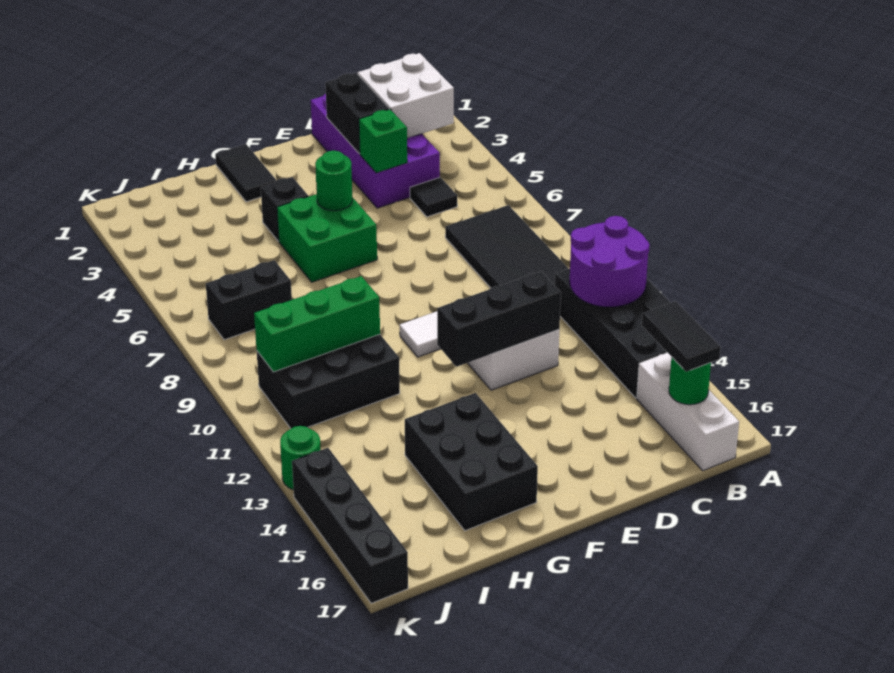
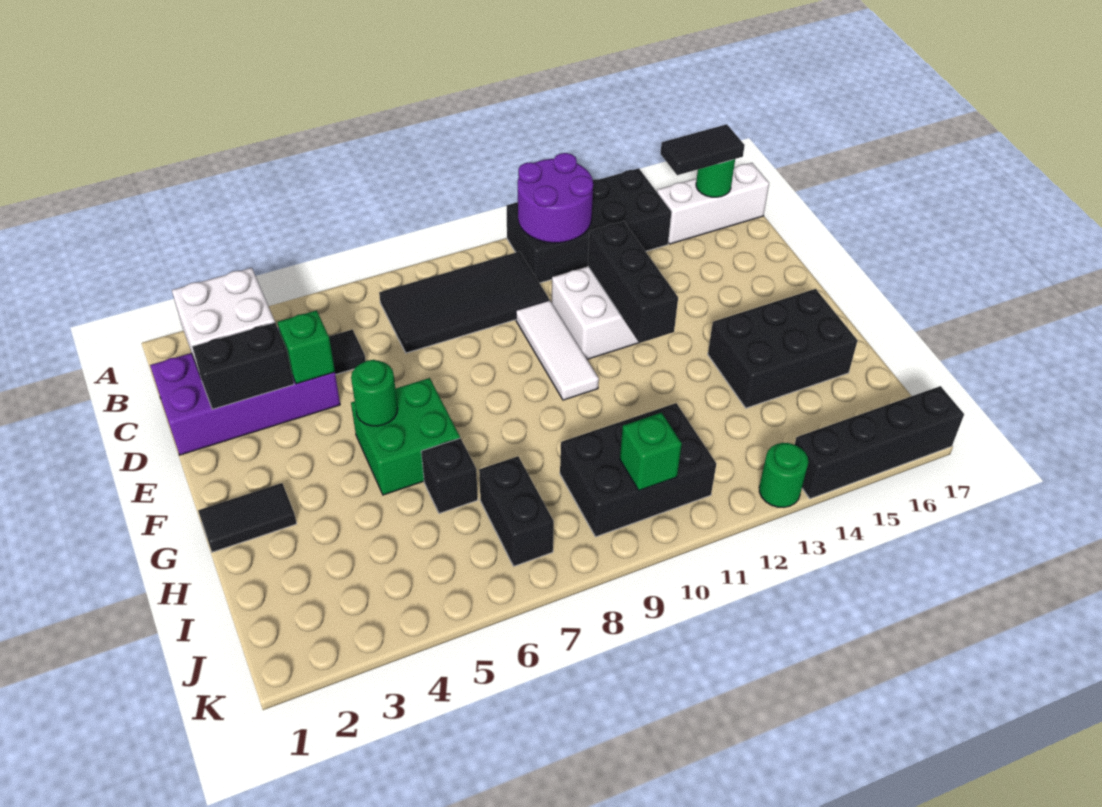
black brick G4 level 1 -> black brick H6 level 1
black brick H10:J11 level 1 -> black brick I9:J11 level 1
green brick H10:J10 level 2 -> green brick J10 level 2

